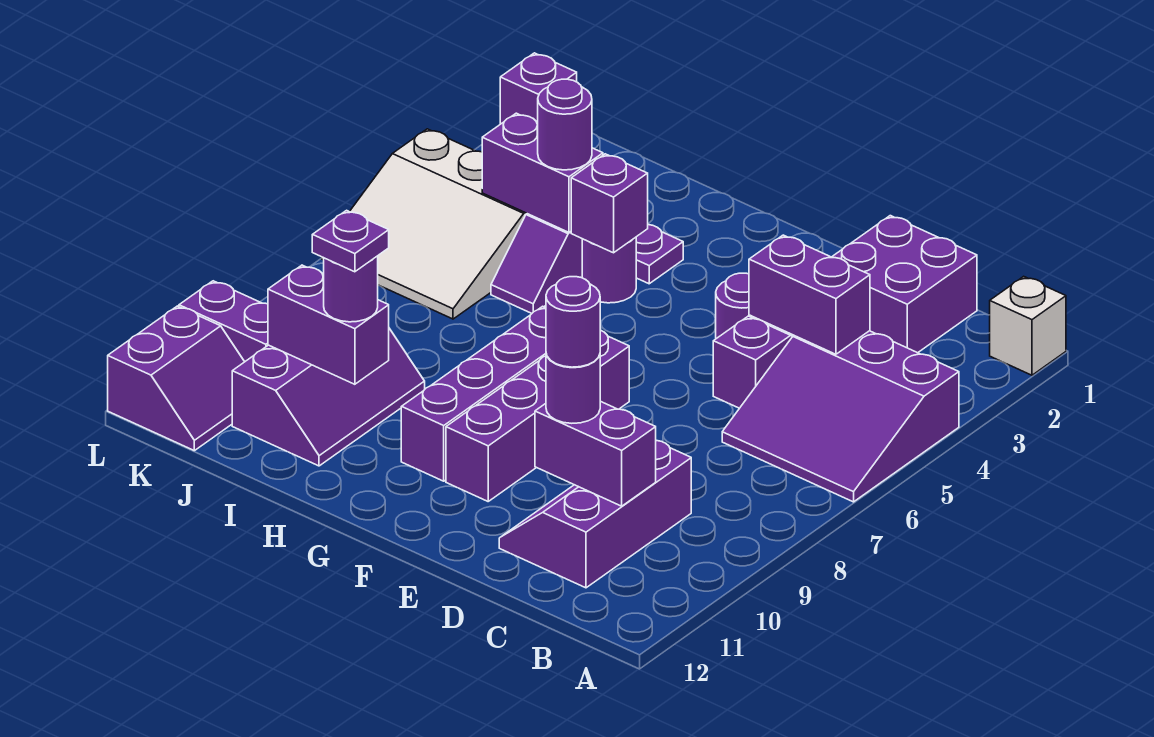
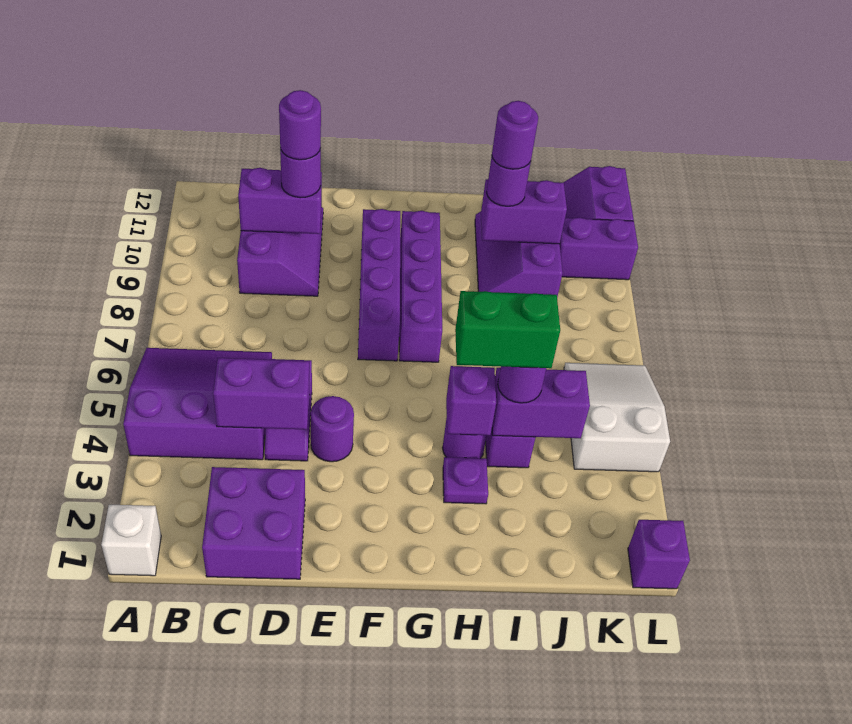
none -> green brick H4:I4 level 4
purple plate I10 level 4 -> purple round brick I10 level 4
white slope J4:L6 level 1 top 4 -> white slope K4:L6 level 1 top 4

